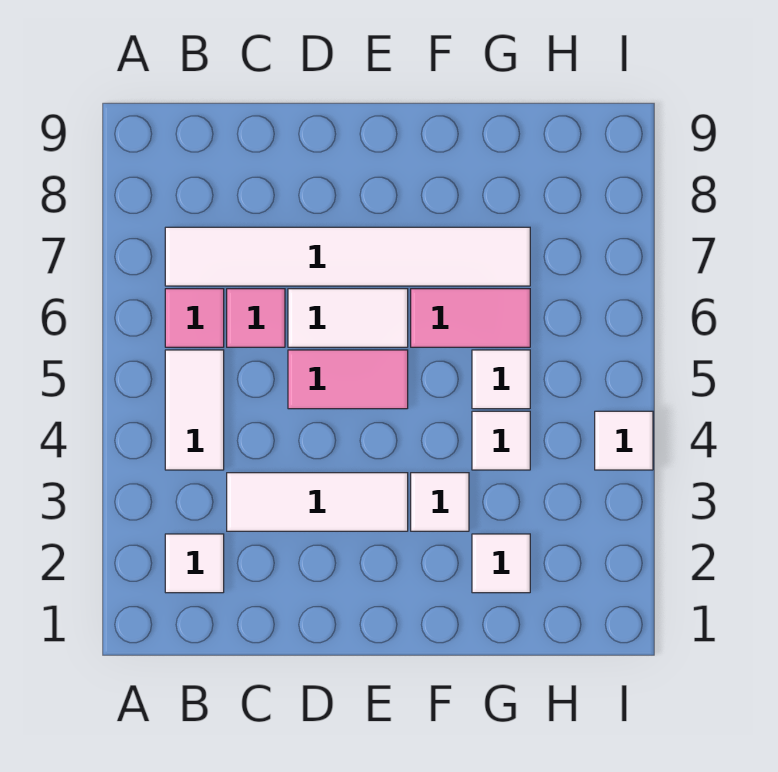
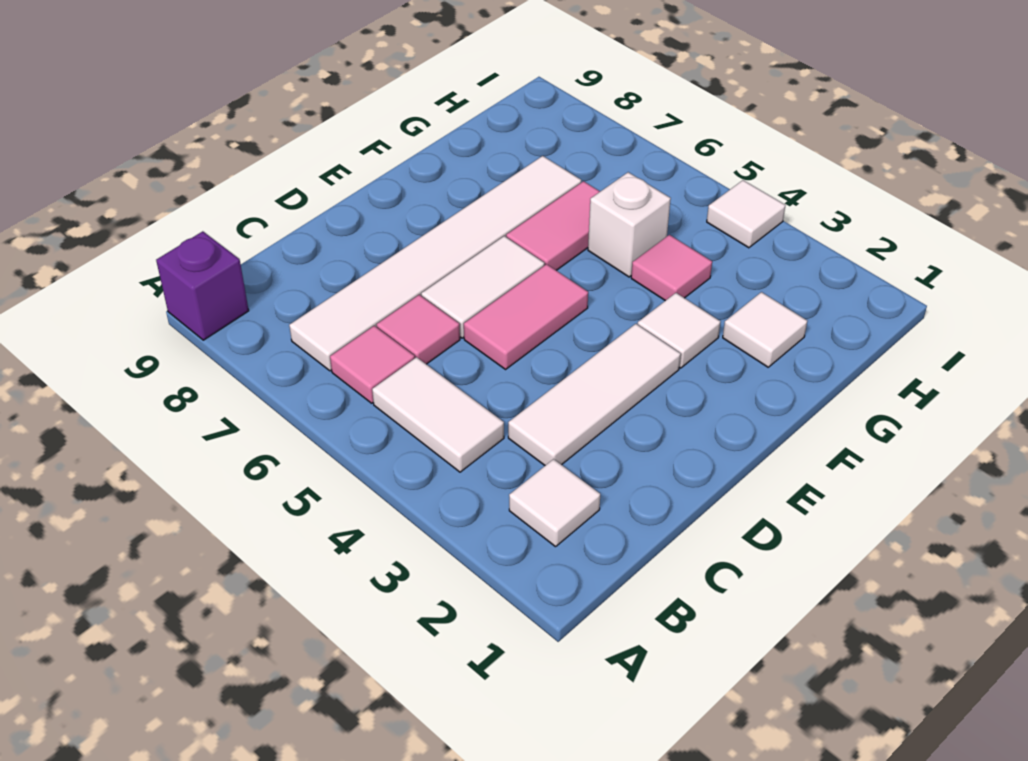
none -> purple brick A9 level 1
white tile G4 level 1 -> pink tile G4 level 1
white tile G5 level 1 -> white brick G5 level 1

